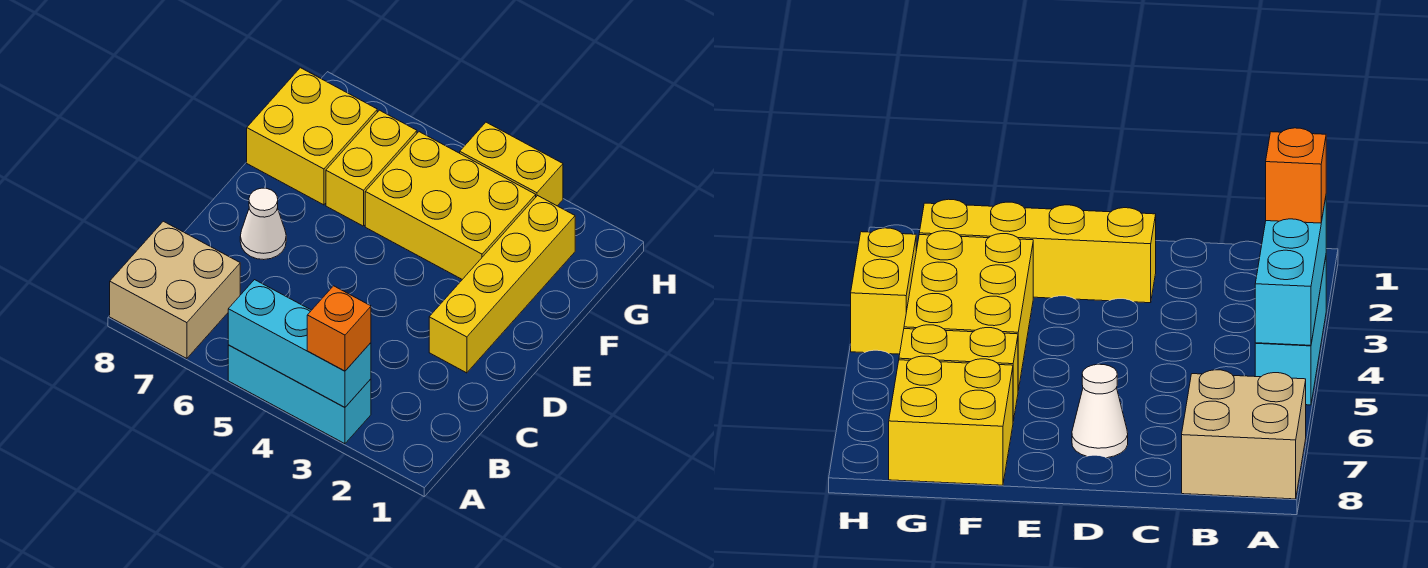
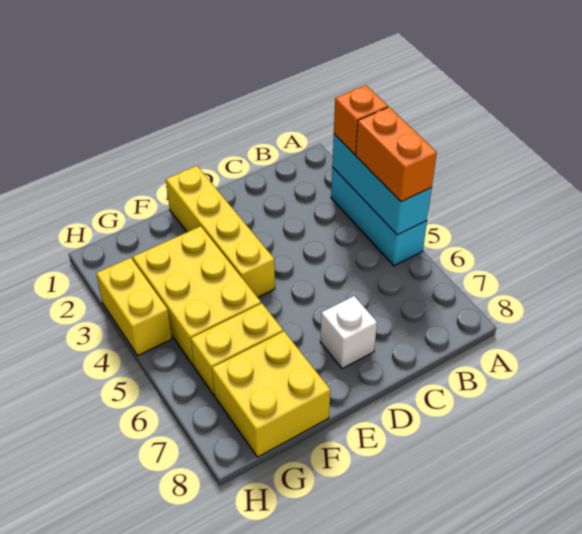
none -> orange brick A4:A5 level 3
tan brick A7:B8 level 1 -> none
yellow brick D2:G2 level 1 -> yellow brick E1:E4 level 1
white cone D7 level 1 -> white brick D7 level 1

